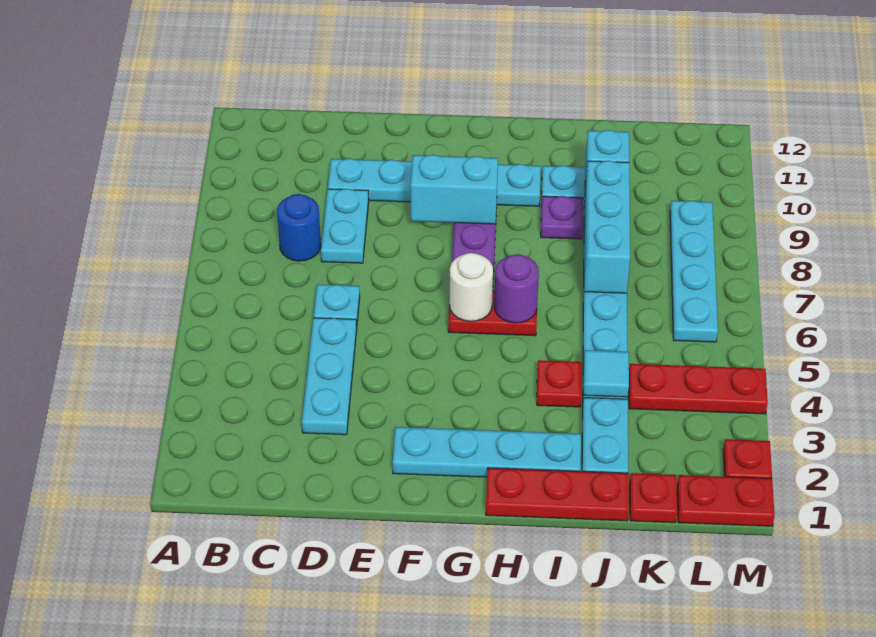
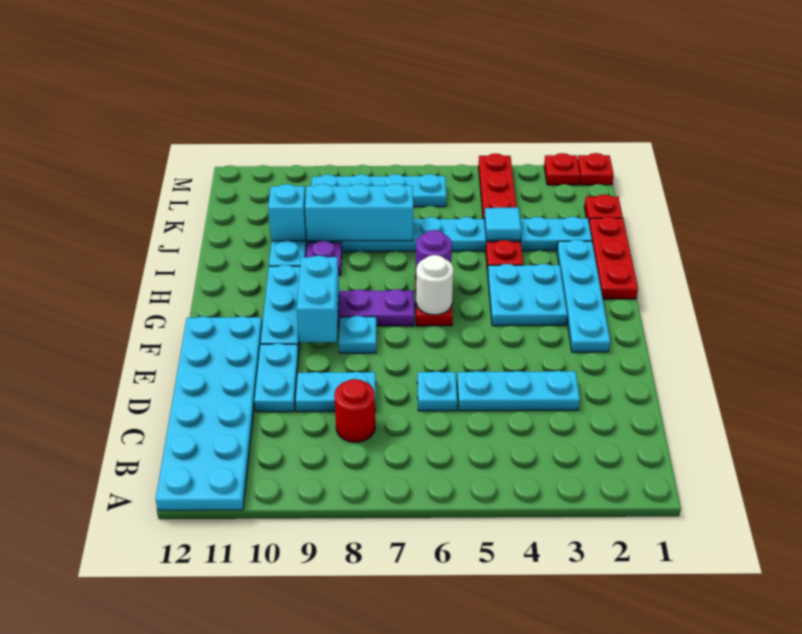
none -> cyan plate A11:F12 level 1
blue round brick C8 level 1 -> red round brick C8 level 1
none -> cyan plate F8 level 1
none -> cyan plate G3:H4 level 1
red plate L1:M1 level 1 -> red plate M1 level 1

